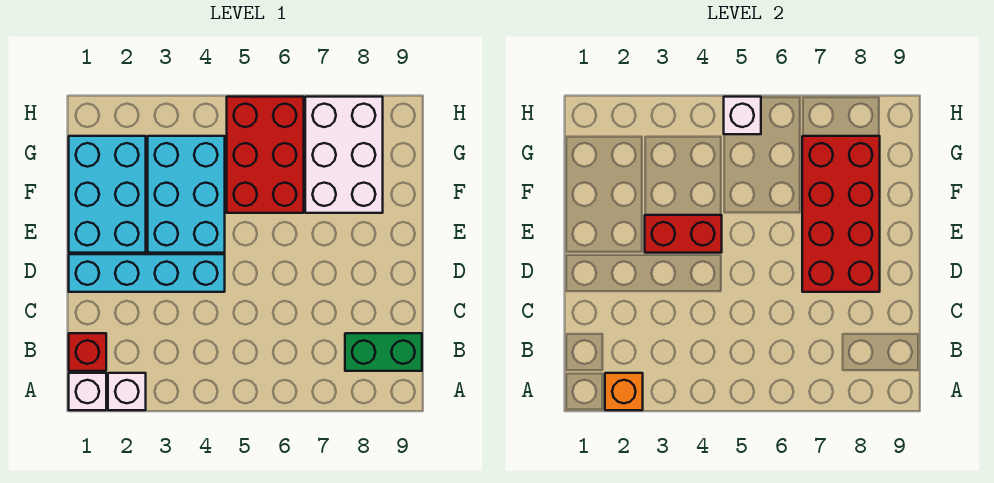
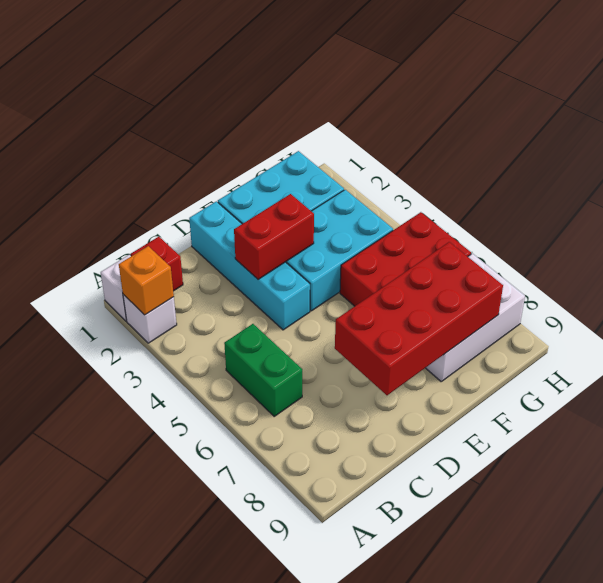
green brick B8:B9 level 1 -> green brick B5:B6 level 1
red brick E3:E4 level 2 -> red brick D3:E3 level 2
white brick H5 level 2 -> none

